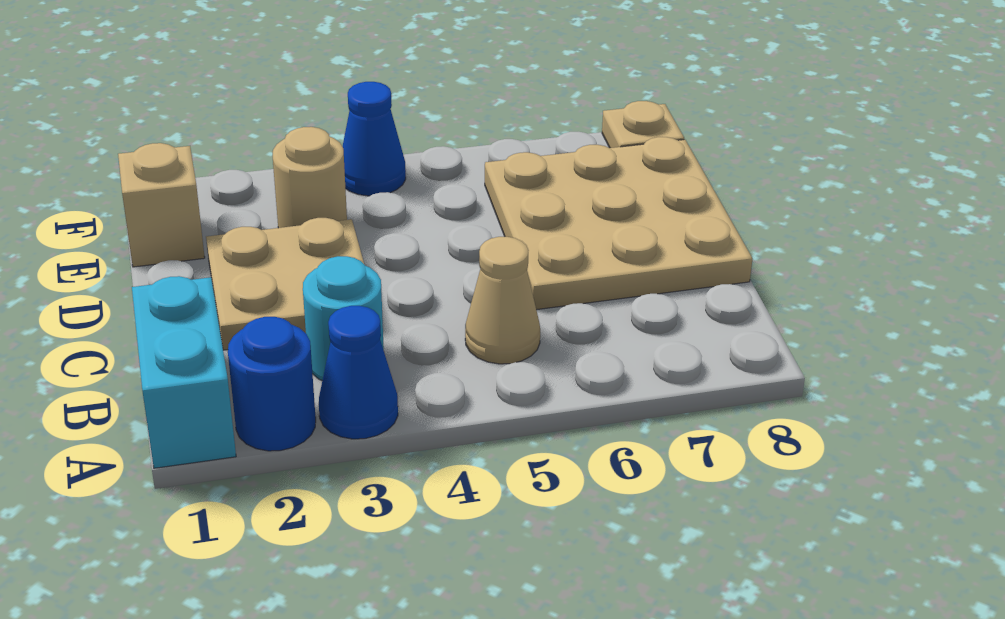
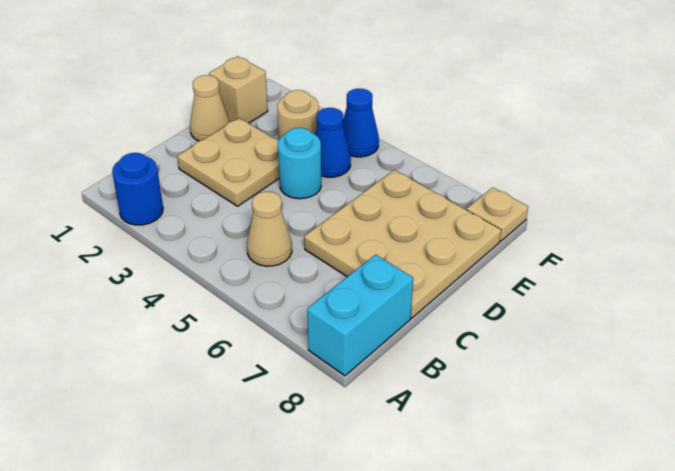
cyan brick A1:B1 level 1 -> cyan brick A8:B8 level 1
blue cone A3 level 1 -> blue cone E4 level 1
cyan round brick B3 level 1 -> cyan round brick D4 level 1
none -> tan cone D1 level 1

